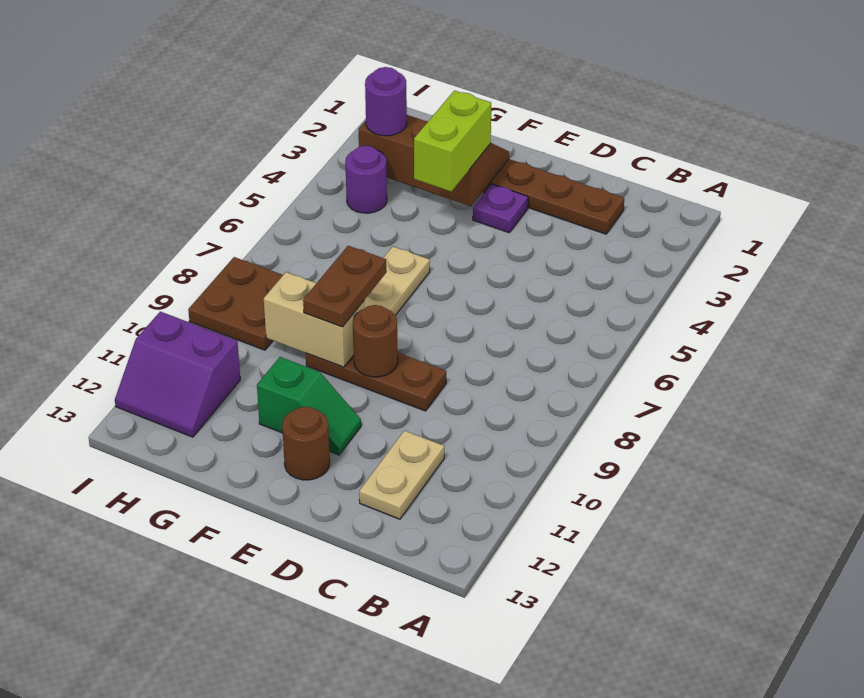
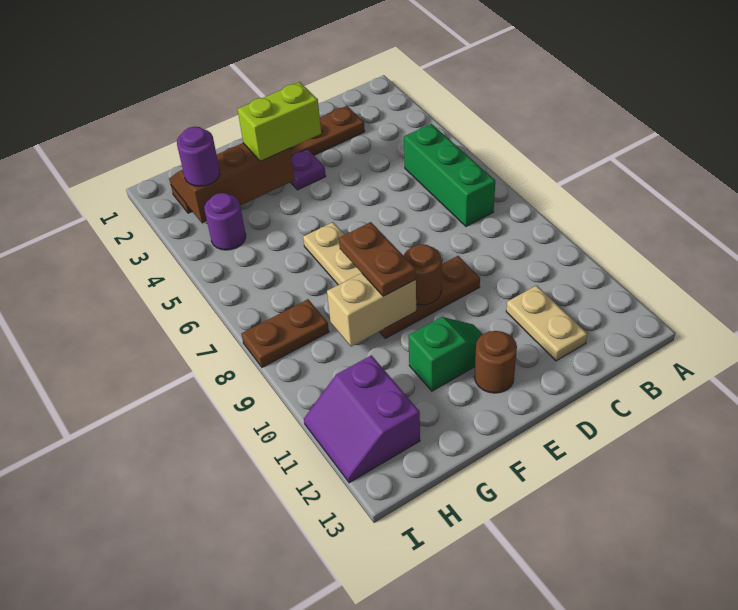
none -> green brick B5:B7 level 1
lime brick F3:F4 level 3 -> lime brick E3:F3 level 3
brown plate H8:I9 level 1 -> brown plate H8:I8 level 1
purple slope H11:I12 level 1 top 11 -> purple slope H11:I12 level 1 top H

